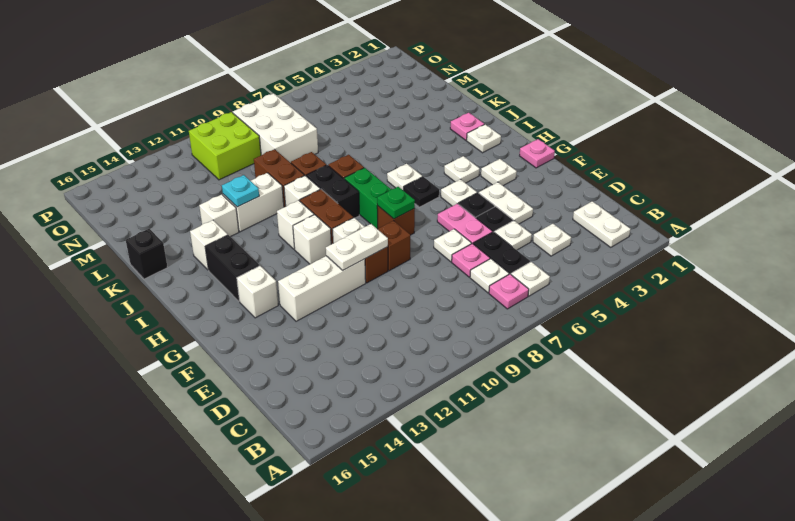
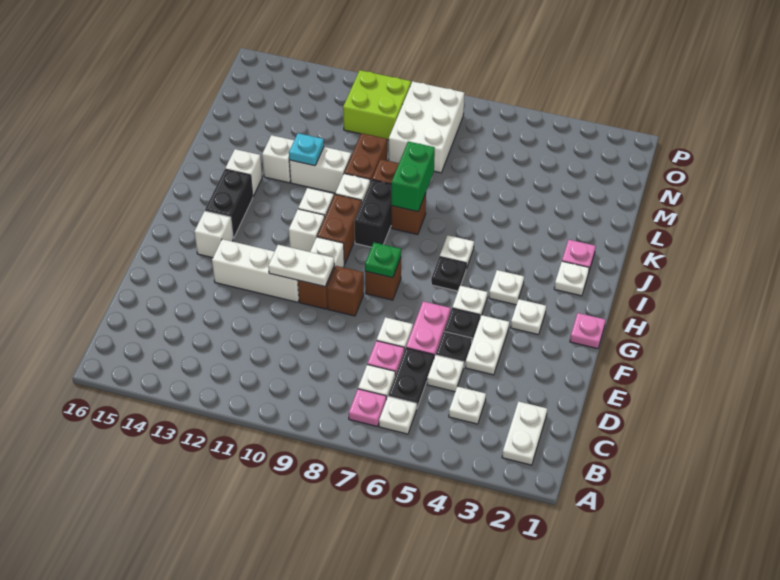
green brick H8:I8 level 1 -> green brick J8:K8 level 2
black brick K16 level 1 -> none

